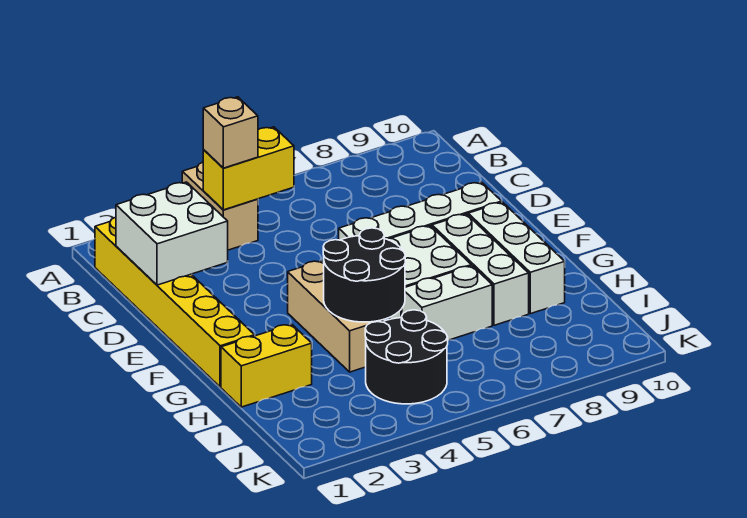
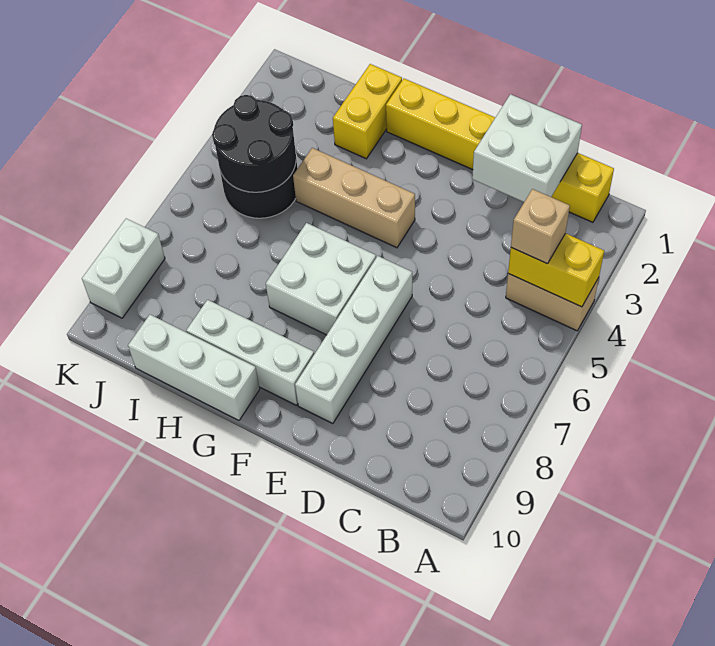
yellow brick B4:B5 level 2 -> yellow brick A4:B4 level 2
white brick F8:H8 level 1 -> white brick G10:I10 level 1
black round brick G4:H5 level 2 -> black round brick I4:J5 level 2
white brick H6:H7 level 1 -> white brick K8:K9 level 1

